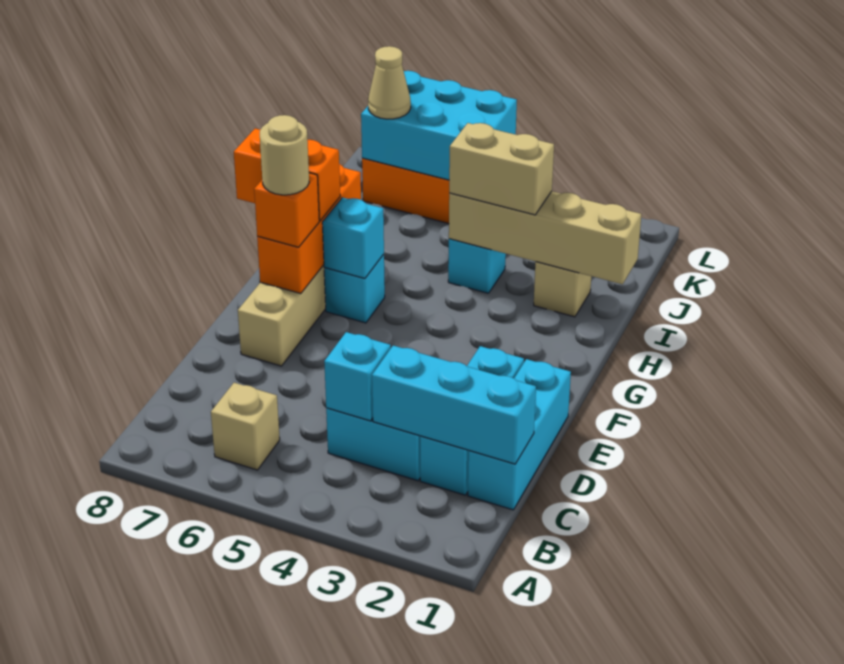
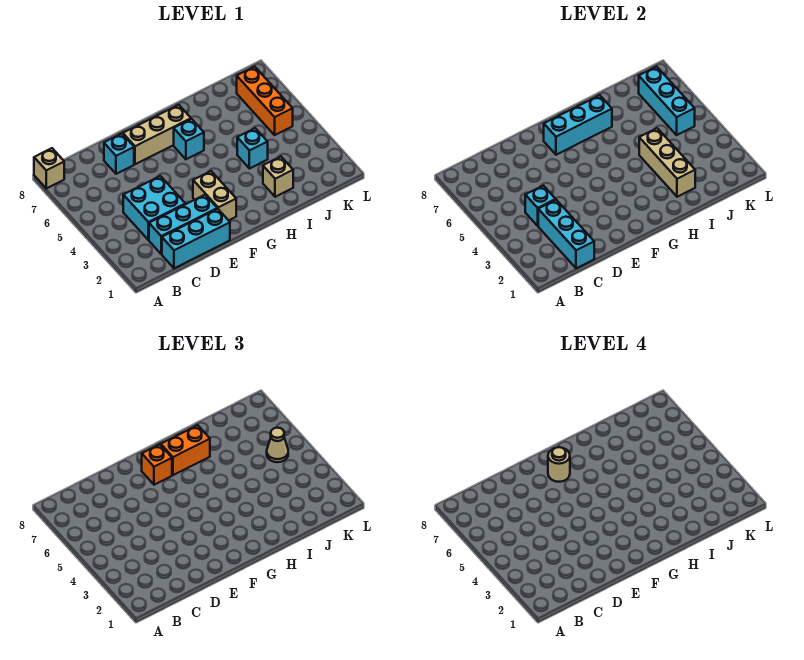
tan brick B6 level 1 -> tan brick A8 level 1
orange brick F7:H7 level 2 -> cyan brick F7:H7 level 2
cyan brick G6 level 2 -> cyan brick D7 level 1
orange brick G7:G8 level 3 -> orange brick G7:H7 level 3
tan brick I1:I4 level 2 -> tan brick I2:I4 level 2
tan brick I3:I4 level 3 -> tan brick F2:F3 level 1
cyan brick K5:L7 level 2 -> cyan brick K5:K7 level 2
tan cone K7 level 3 -> tan cone K5 level 3

